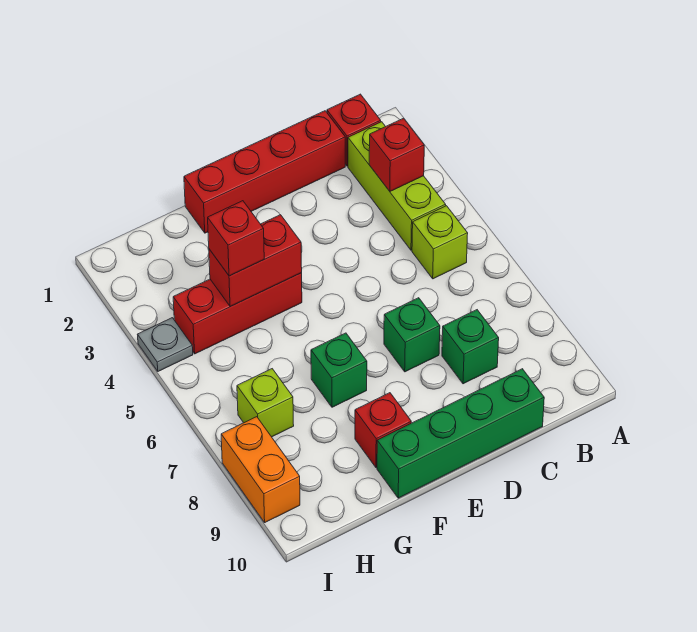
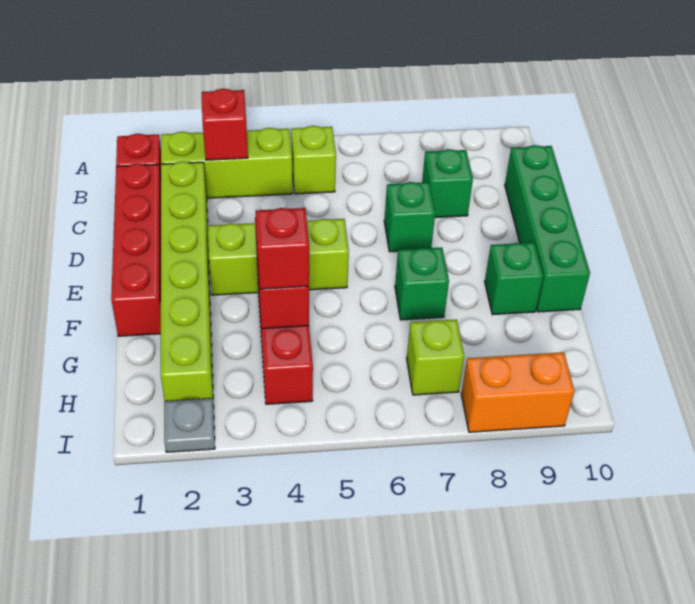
none -> lime brick C2:H2 level 1
none -> lime brick E3:E5 level 1
red brick F9 level 1 -> green brick F9 level 1
grey plate I4 level 1 -> grey plate I2 level 1

